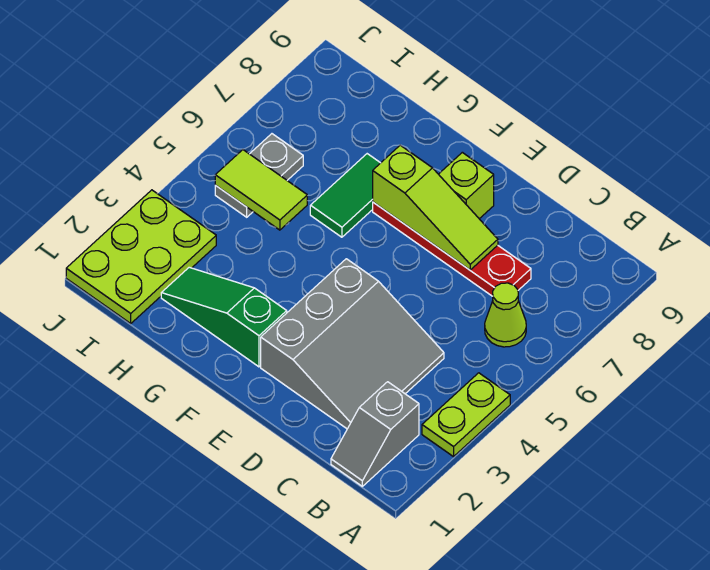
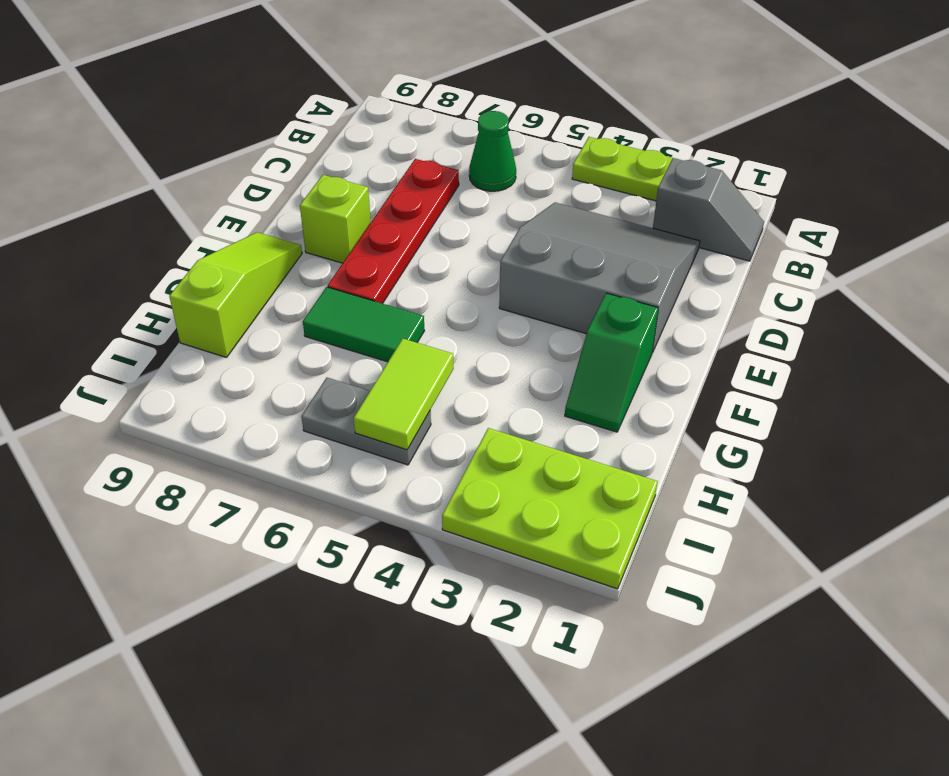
lime cone B6 level 1 -> green cone B6 level 1
lime slope D7:F7 level 2 top F -> lime slope F9:H9 level 1 top H
green slope F2:H2 level 1 top F -> green slope F2:G2 level 1 top F

